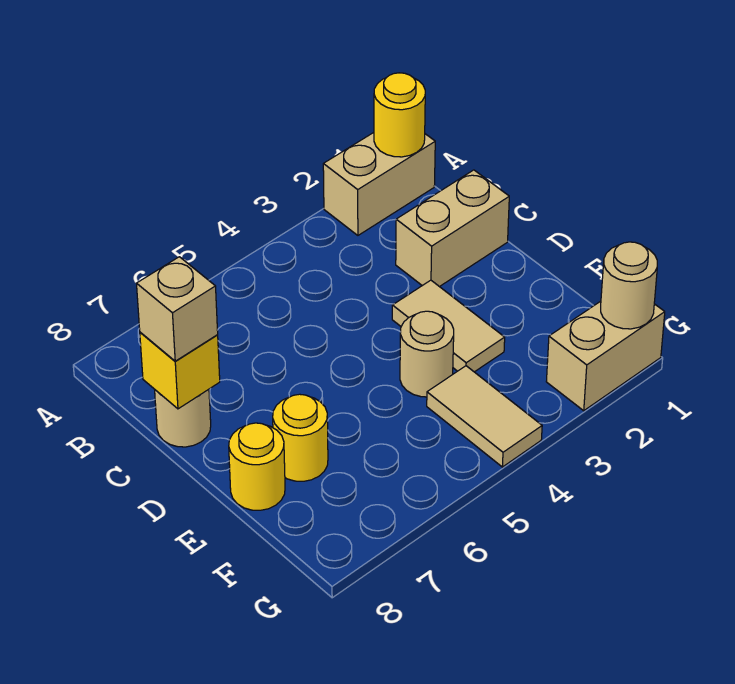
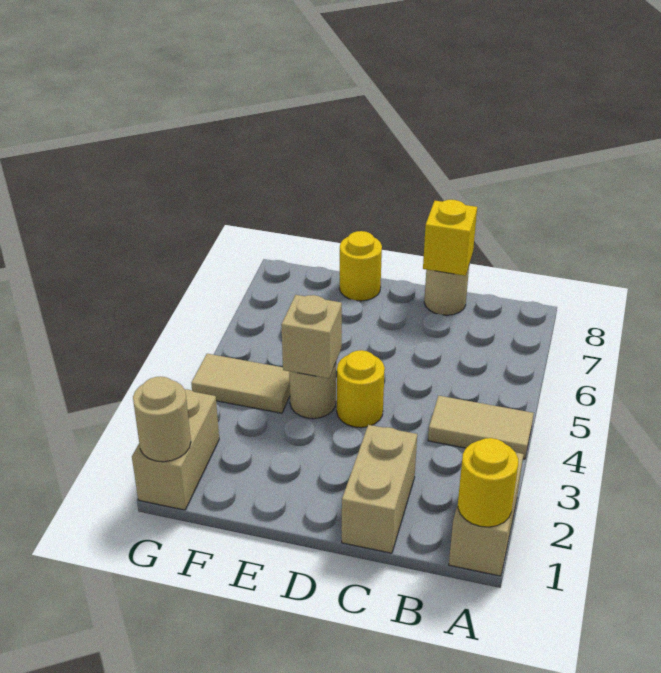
tan brick C8 level 3 -> tan brick E4 level 2
tan tile D3:E3 level 1 -> tan tile A4:B4 level 1
yellow round brick E7 level 1 -> yellow round brick D4 level 1

